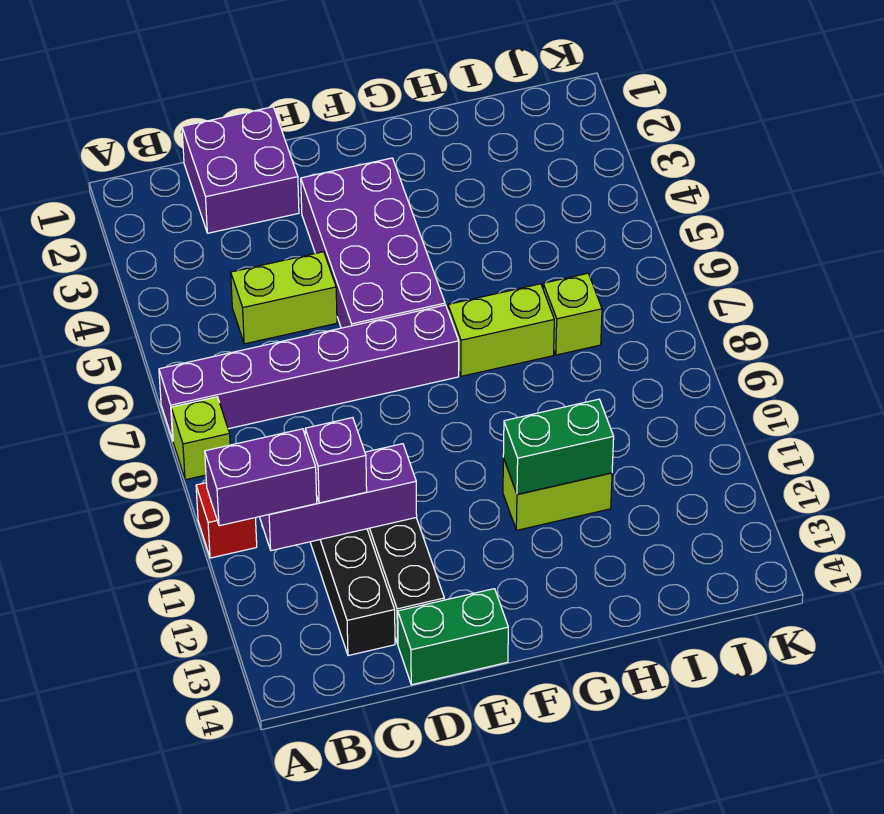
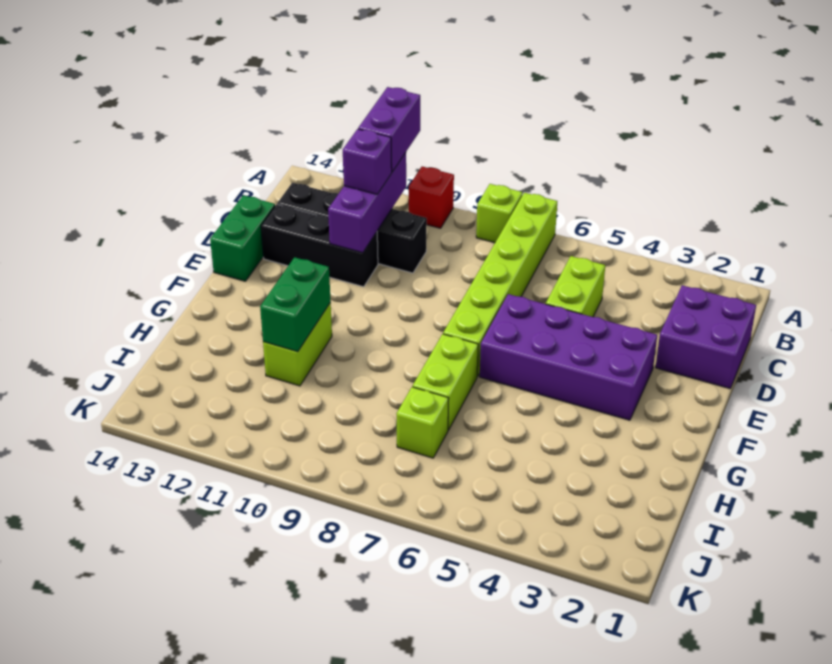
purple brick A7:F7 level 1 -> lime brick A7:F7 level 1

